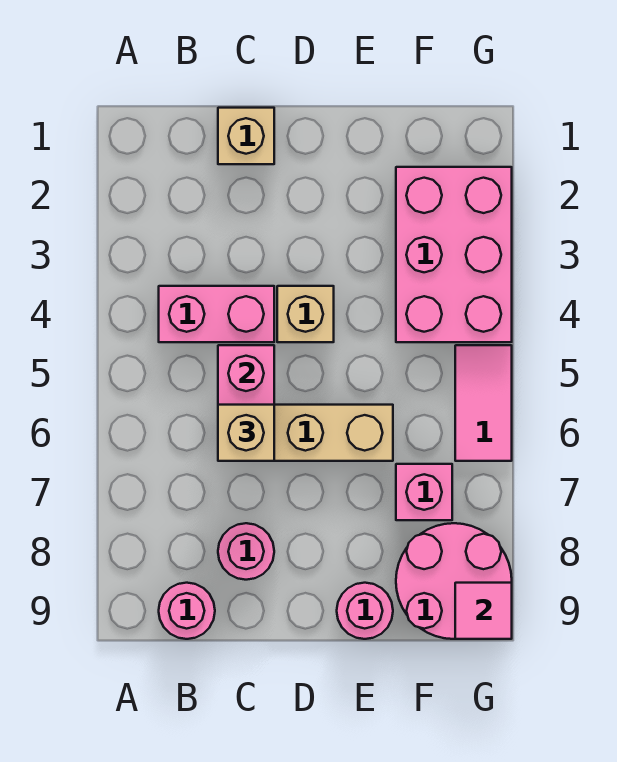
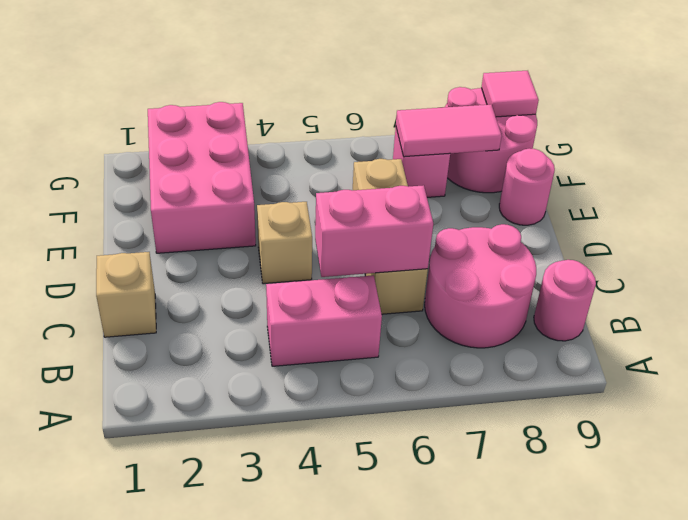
pink brick B4:C4 level 1 -> pink brick B4:B5 level 1
tan brick C6 level 3 -> none
pink round brick C8 level 1 -> pink round brick B7:C8 level 1
pink brick F2:G4 level 1 -> pink brick E2:G3 level 1
pink tile G5:G6 level 1 -> pink tile F7:F8 level 2

